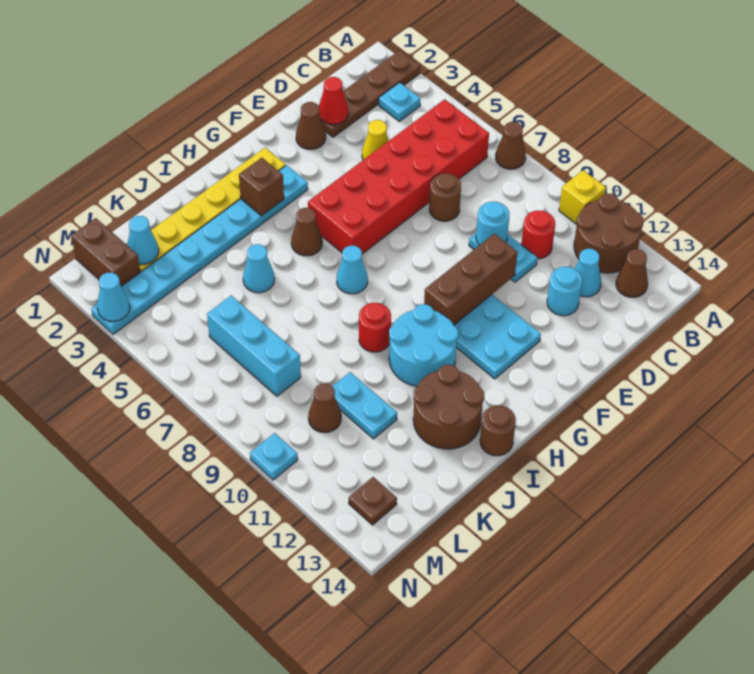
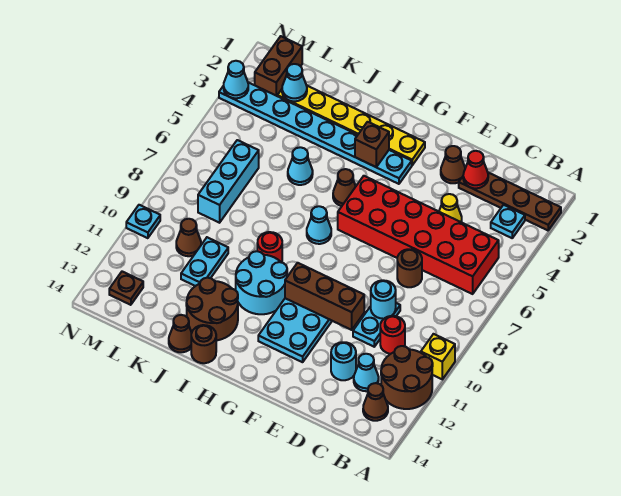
brown cone A7 level 1 -> brown cone J14 level 1

